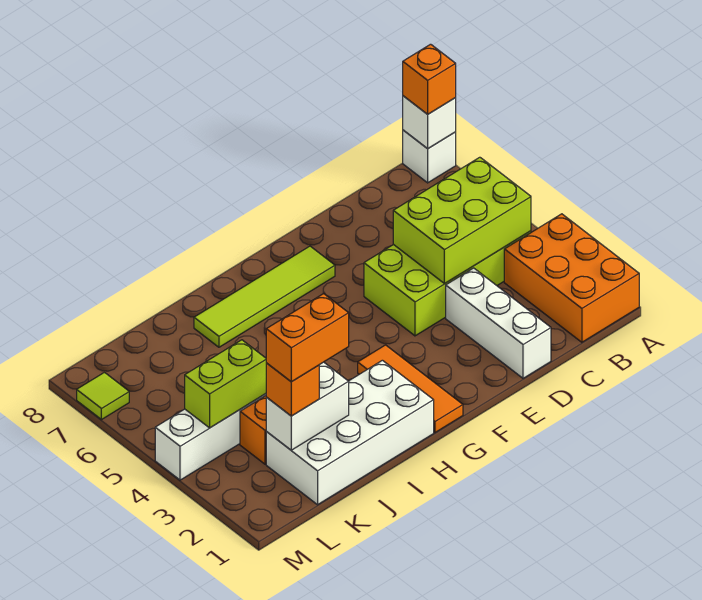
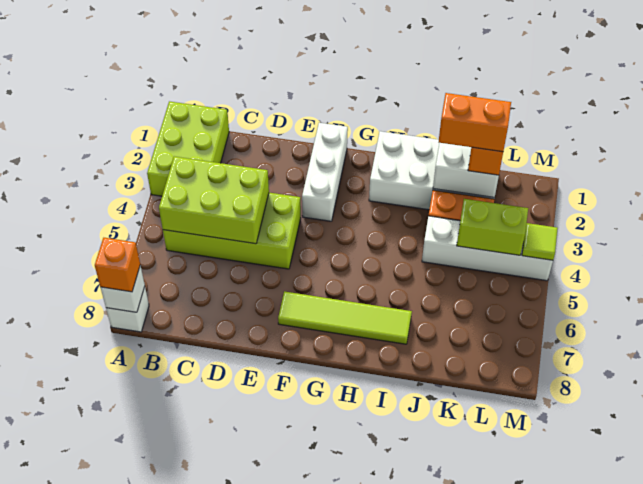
orange brick A1:B3 level 1 -> lime brick A1:B3 level 1
white brick D1:D3 level 1 -> white brick F1:F3 level 1
orange tile G1:G3 level 1 -> none
lime tile M7 level 1 -> lime tile M4 level 2

